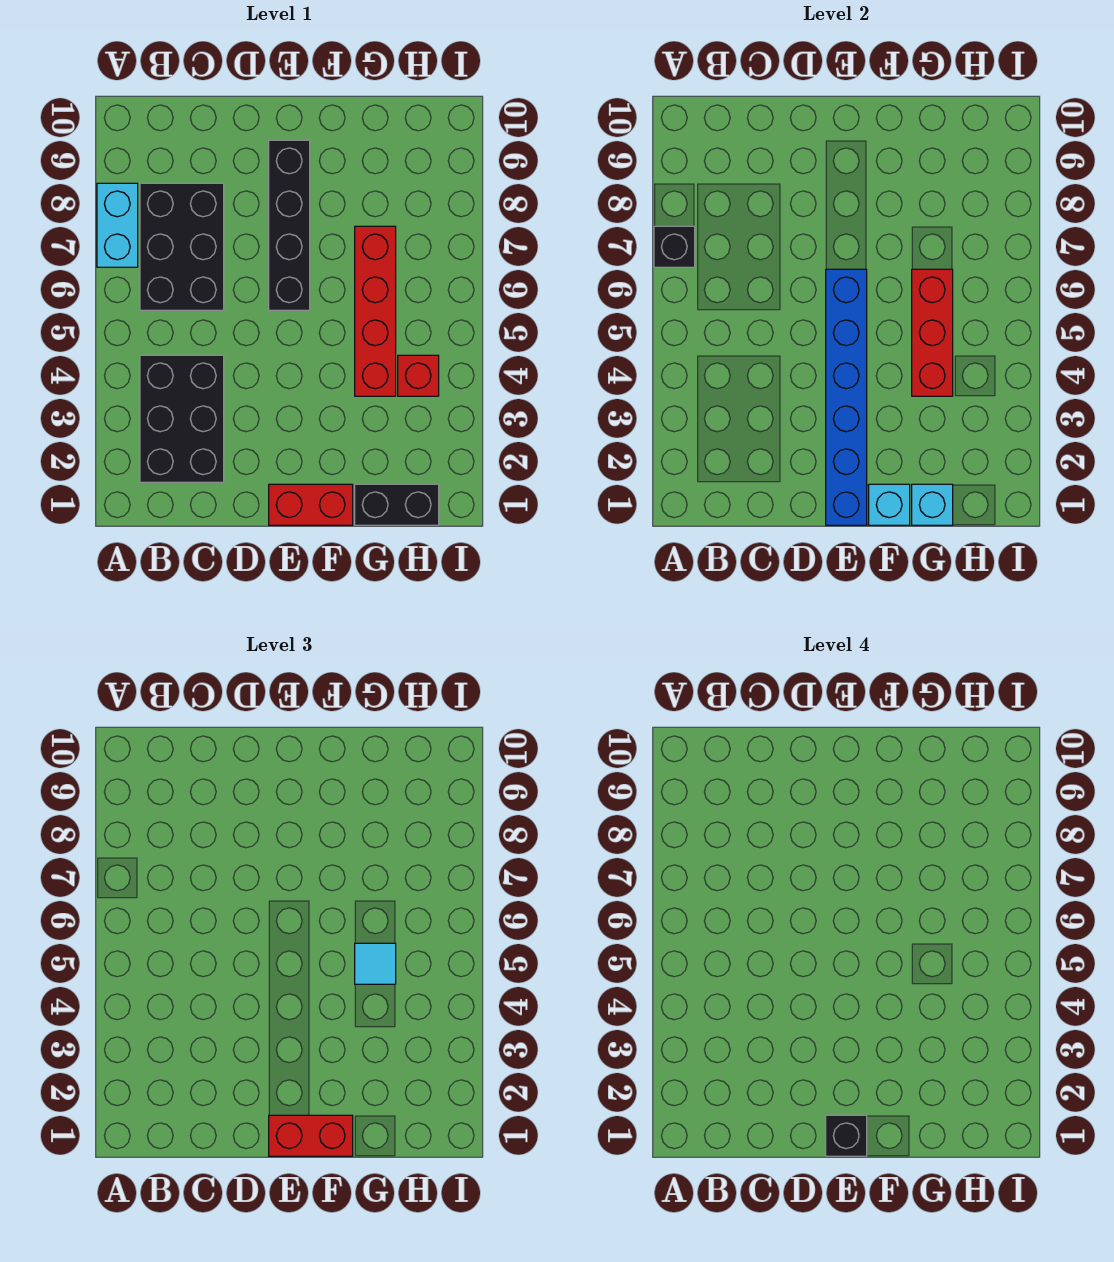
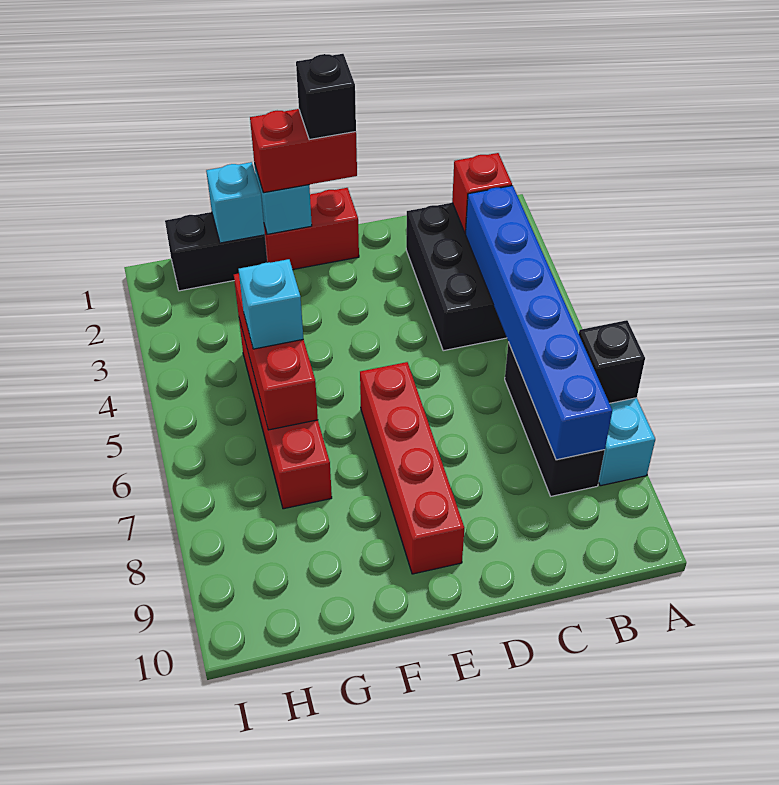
black brick B6:C8 level 1 -> black brick B6:B8 level 1
blue brick E1:E6 level 2 -> blue brick B3:B8 level 2
black brick E6:E9 level 1 -> red brick E6:E9 level 1
cyan tile G5 level 3 -> cyan brick G5 level 3
red brick H4 level 1 -> red brick B2 level 2

